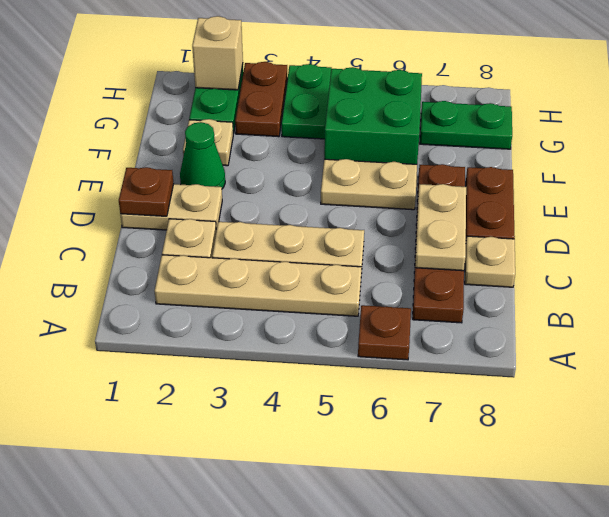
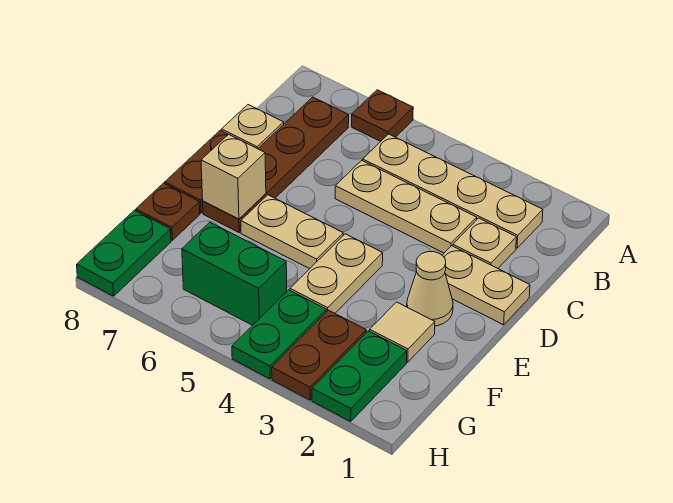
tan plate C7:D7 level 2 -> tan plate E4:F4 level 1
brown plate D1 level 2 -> brown plate F8 level 1
green cone E2 level 1 -> tan cone E2 level 1
tan plate F2 level 1 -> tan tile F2 level 1
green brick F5:G6 level 1 -> green brick G5:G6 level 1
green plate G7:G8 level 1 -> green plate G8:H8 level 1
tan brick H2 level 2 -> tan brick E7 level 2

